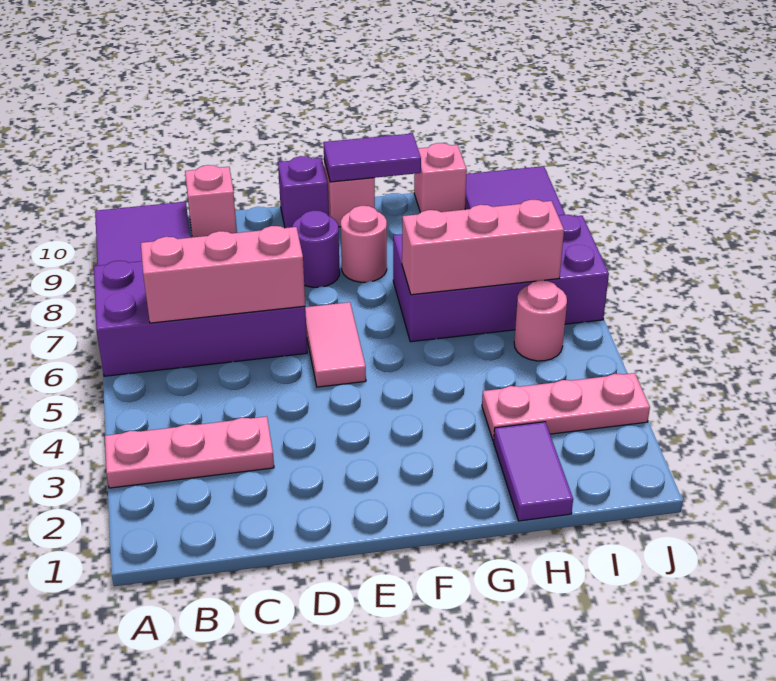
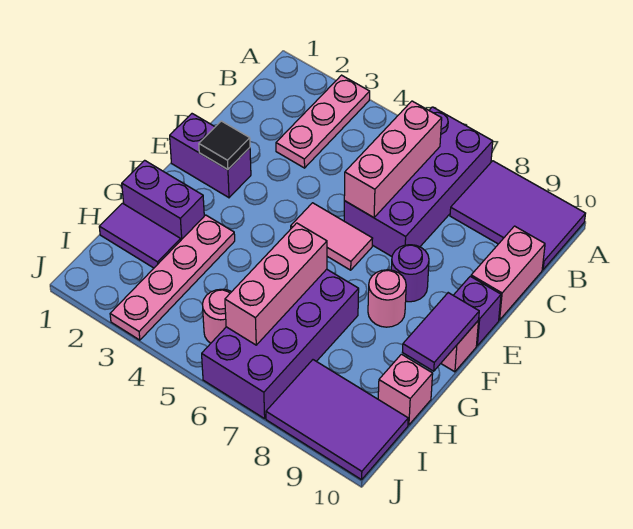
pink brick C10 level 1 -> pink brick C10:D10 level 1
none -> purple brick E1:E2 level 1
none -> black tile E2 level 2
none -> purple brick G1:G2 level 1
pink plate H3:J3 level 1 -> pink plate G3:J3 level 1

